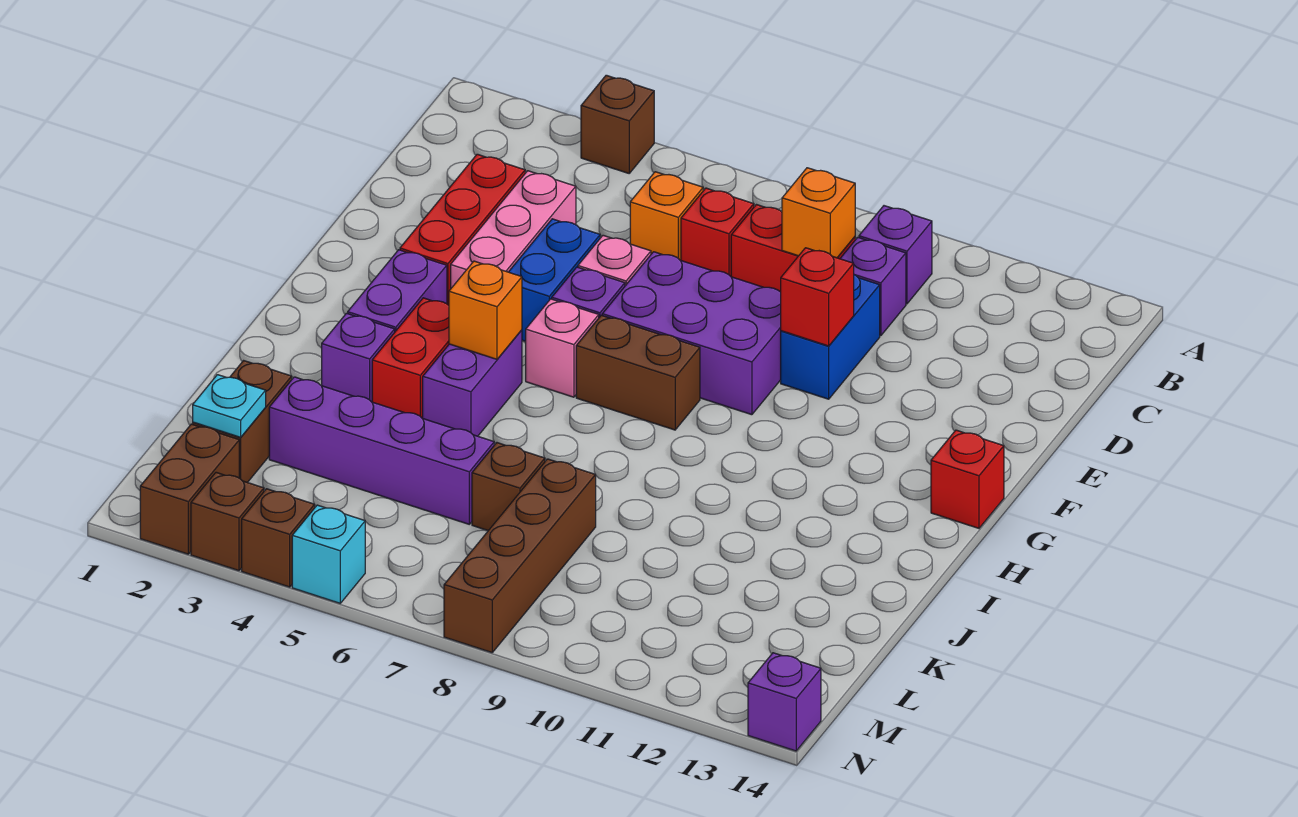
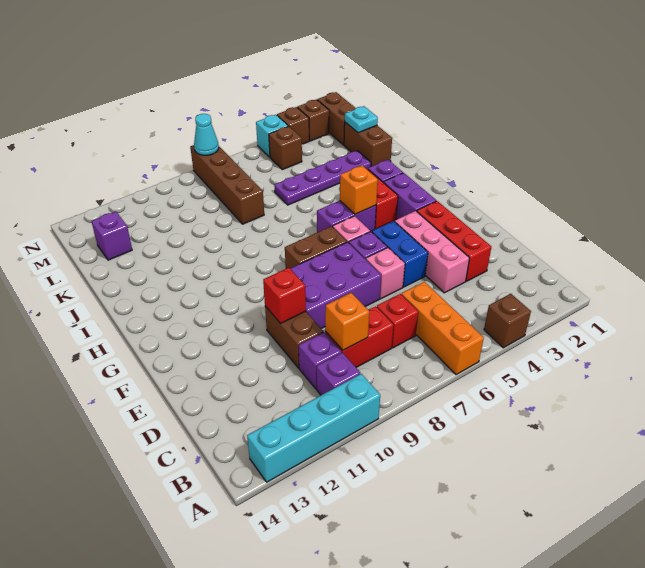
none -> cyan brick A10:A13 level 1
orange brick C6 level 1 -> orange brick A6:C6 level 1
blue brick D10:E10 level 1 -> brown brick D10:E10 level 1
red brick G14 level 1 -> none
purple brick H5:I5 level 1 -> purple brick H5:H6 level 1
purple brick K3:K6 level 1 -> purple plate K3:K6 level 1
brown brick K7 level 1 -> brown brick M5 level 1
none -> cyan cone N8 level 2
purple brick N14 level 1 -> purple brick L13 level 1

